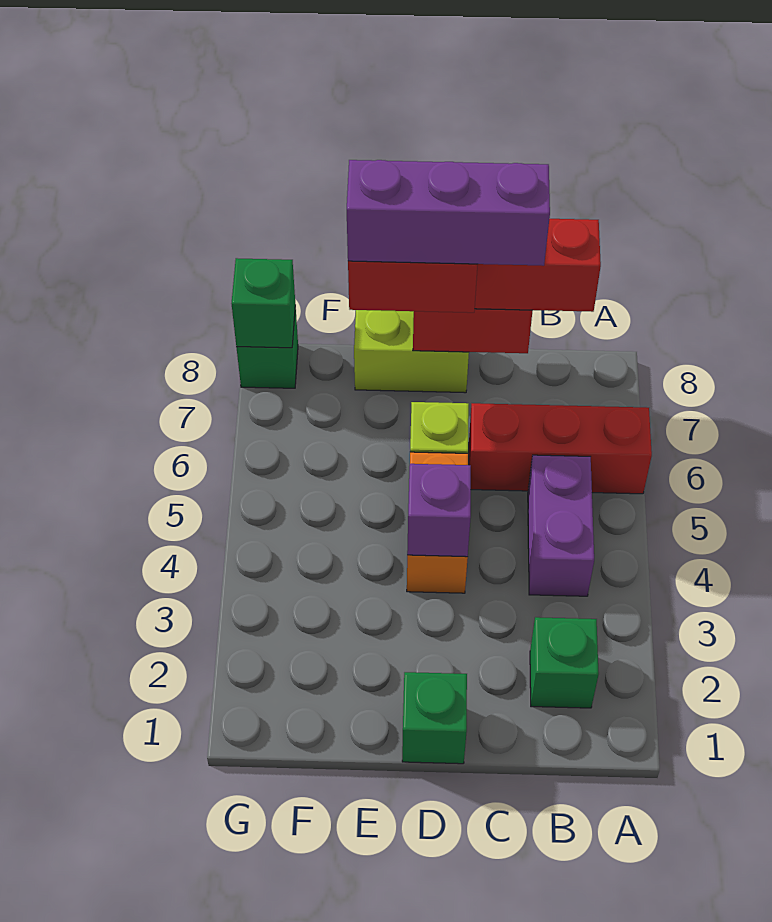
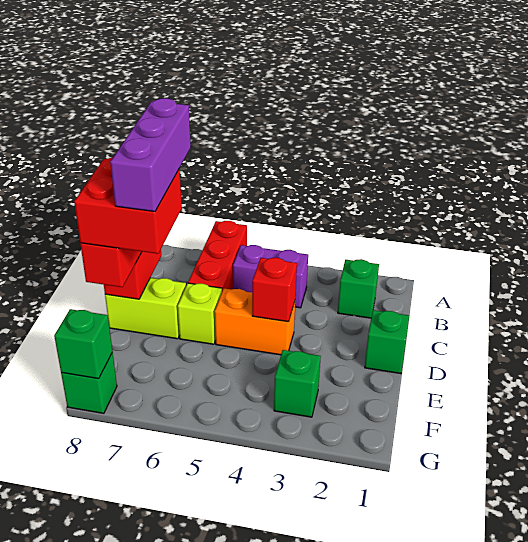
purple brick D4 level 2 -> red brick D4 level 2
lime brick D8:E8 level 1 -> lime brick D7:D8 level 1
none -> green brick F3 level 1

